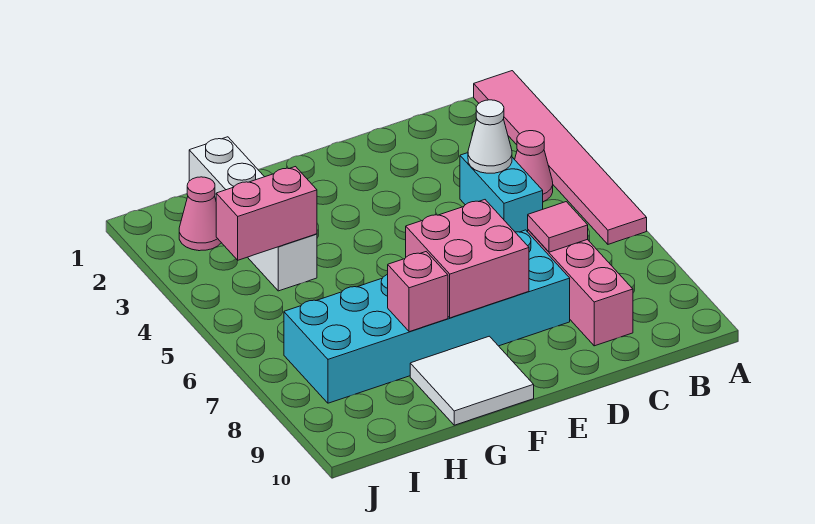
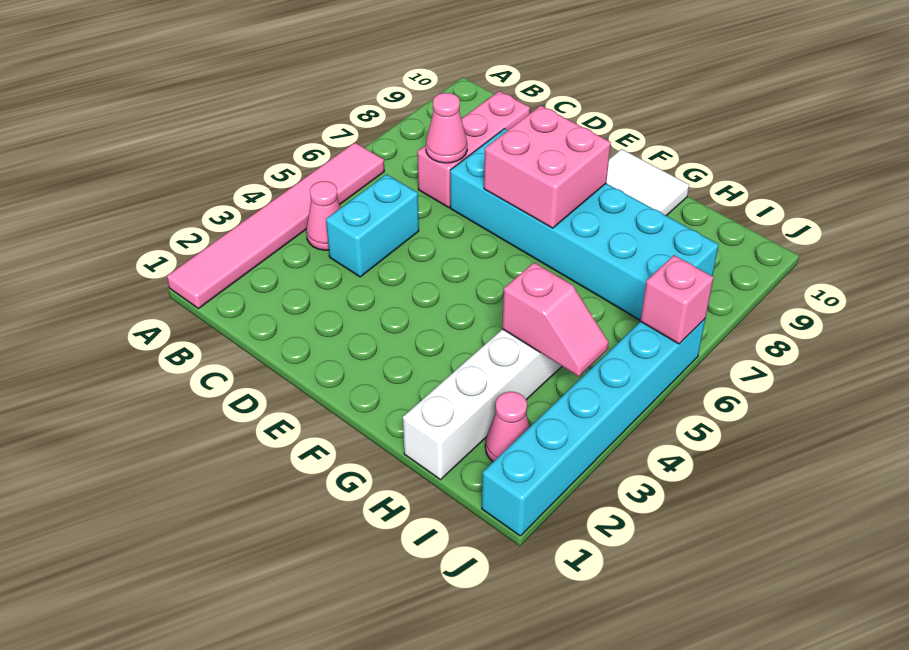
white cone C4 level 2 -> none
pink tile C7 level 2 -> pink cone C7 level 2
pink brick G8 level 2 -> pink brick J6 level 2
pink brick H4:I4 level 2 -> pink slope H4:I4 level 2 top H
none -> cyan brick J1:J6 level 1

